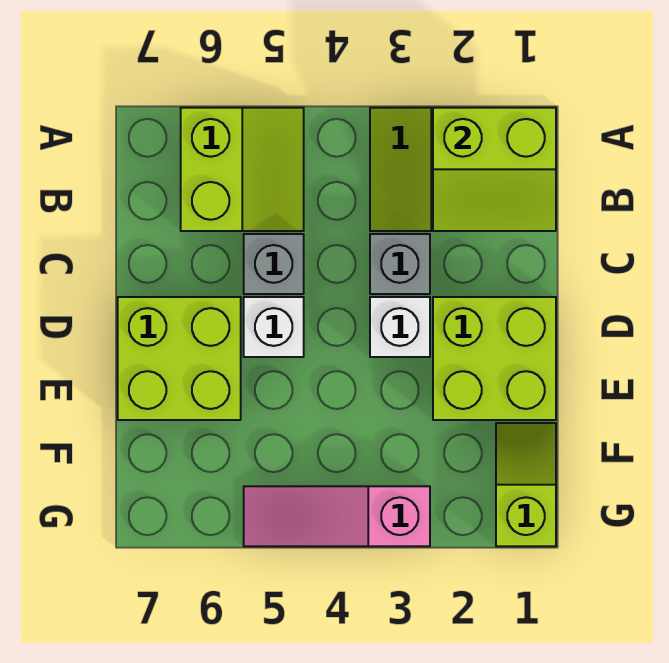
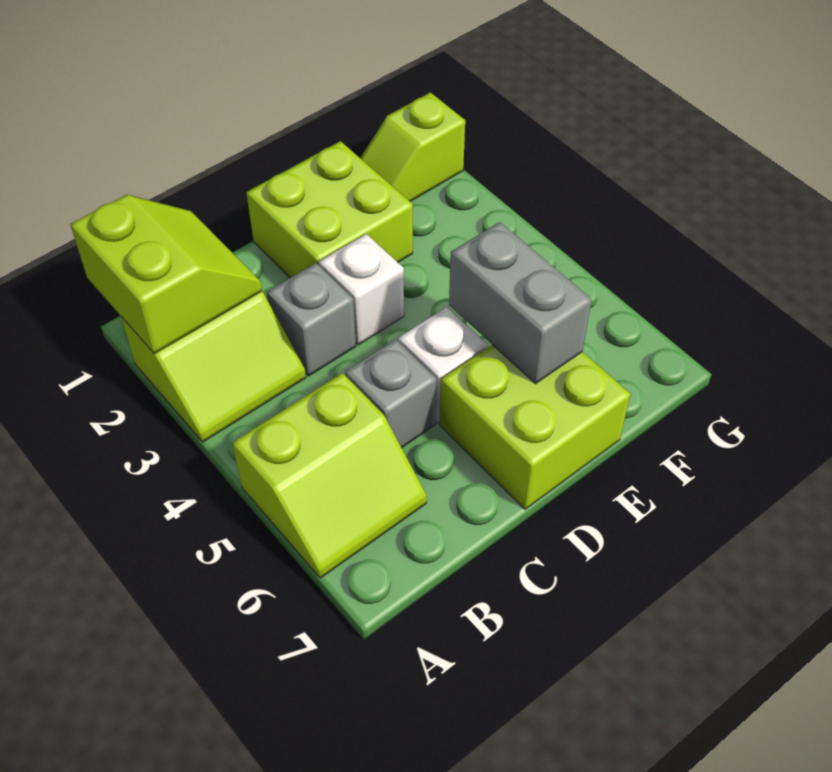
lime slope A5:B6 level 1 top 6 -> lime slope A5:B6 level 1 top 5
none -> grey brick E5:E6 level 2
pink slope G3:G5 level 1 top 3 -> none

